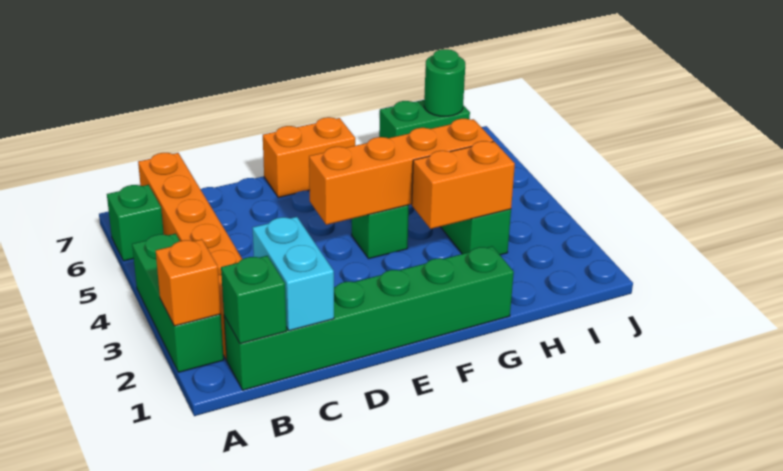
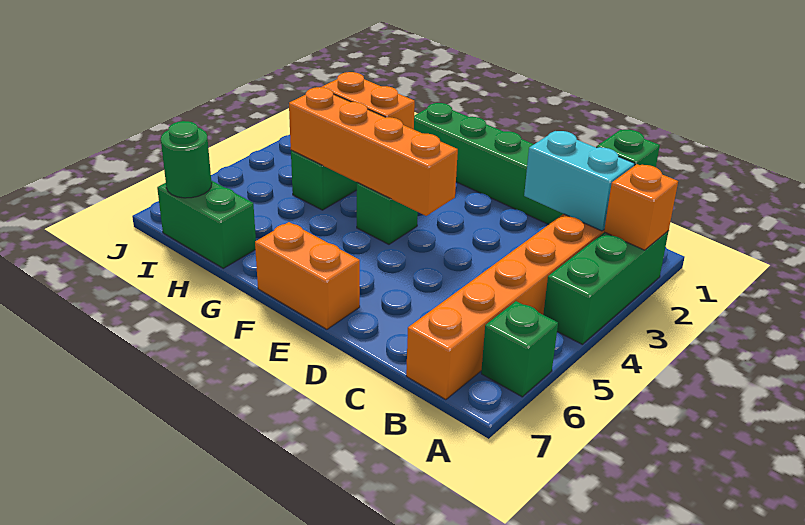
cyan brick C1:C2 level 2 -> cyan brick B2:C2 level 2

